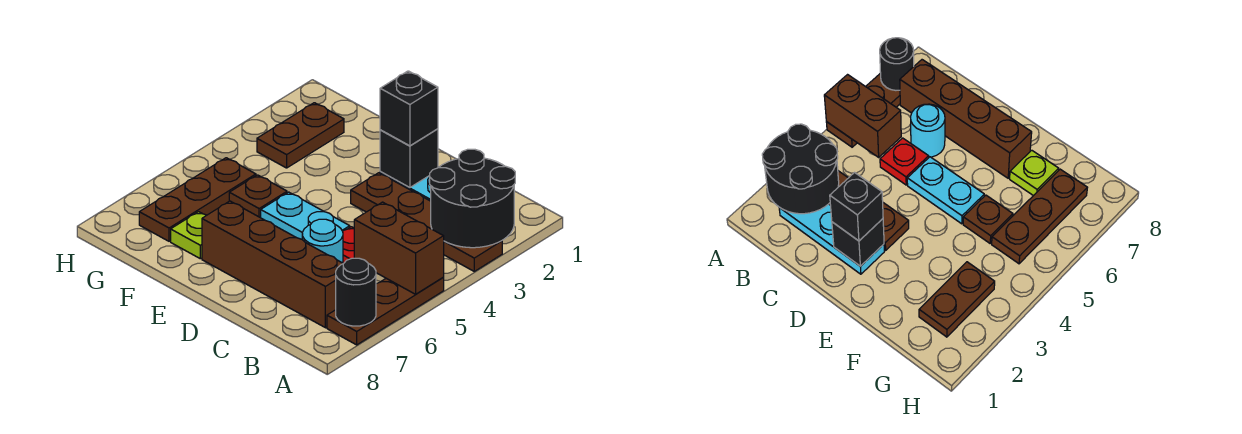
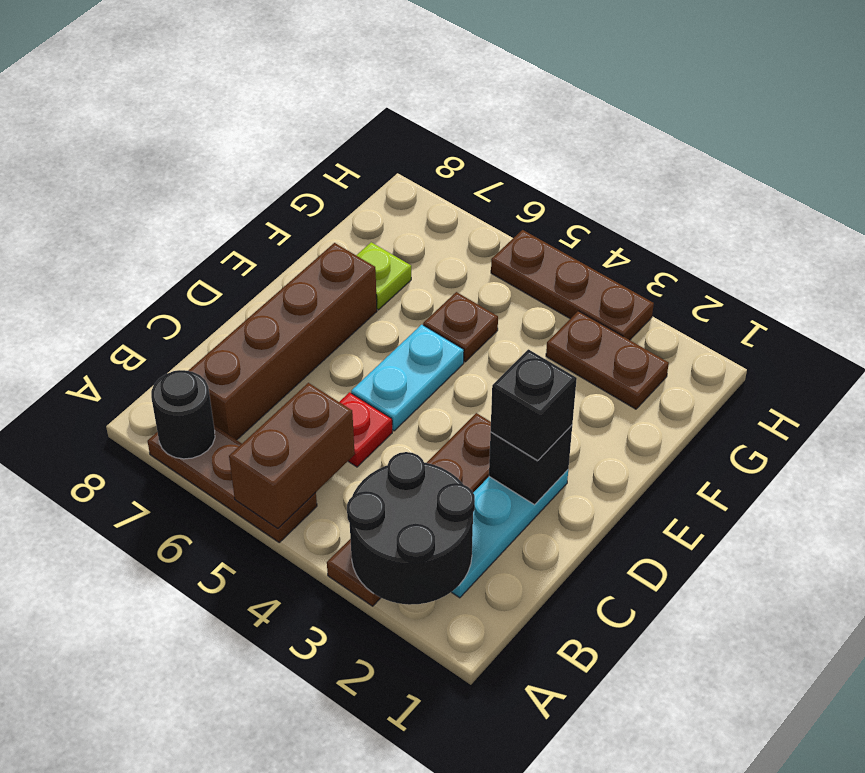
cyan round brick C6 level 1 -> none
brown plate G5:G7 level 1 -> brown plate H3:H5 level 1

